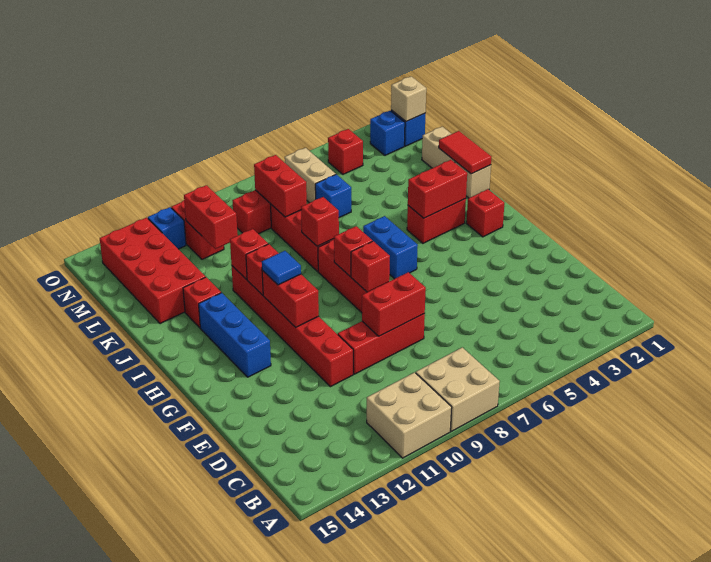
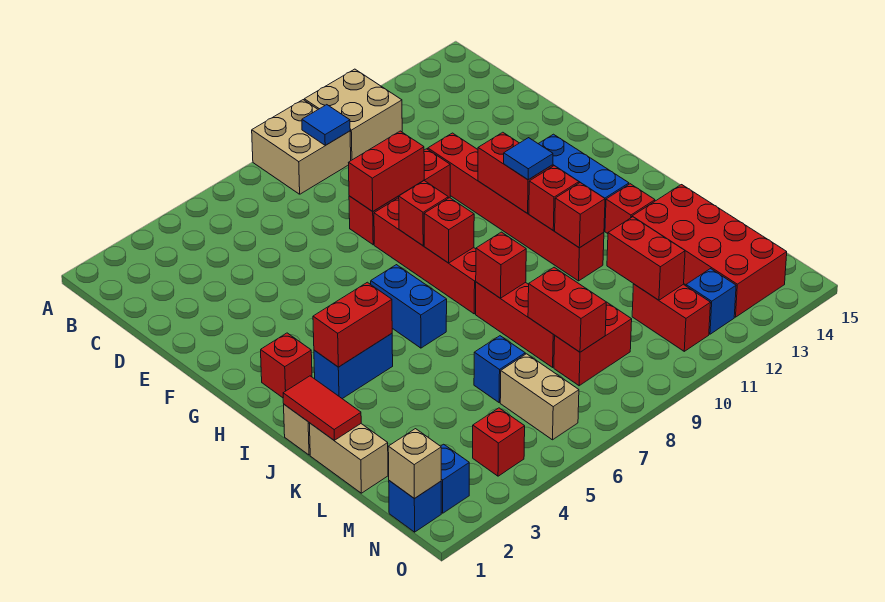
none -> blue tile B9 level 2
red brick I3:I4 level 1 -> blue brick I3:I4 level 1

